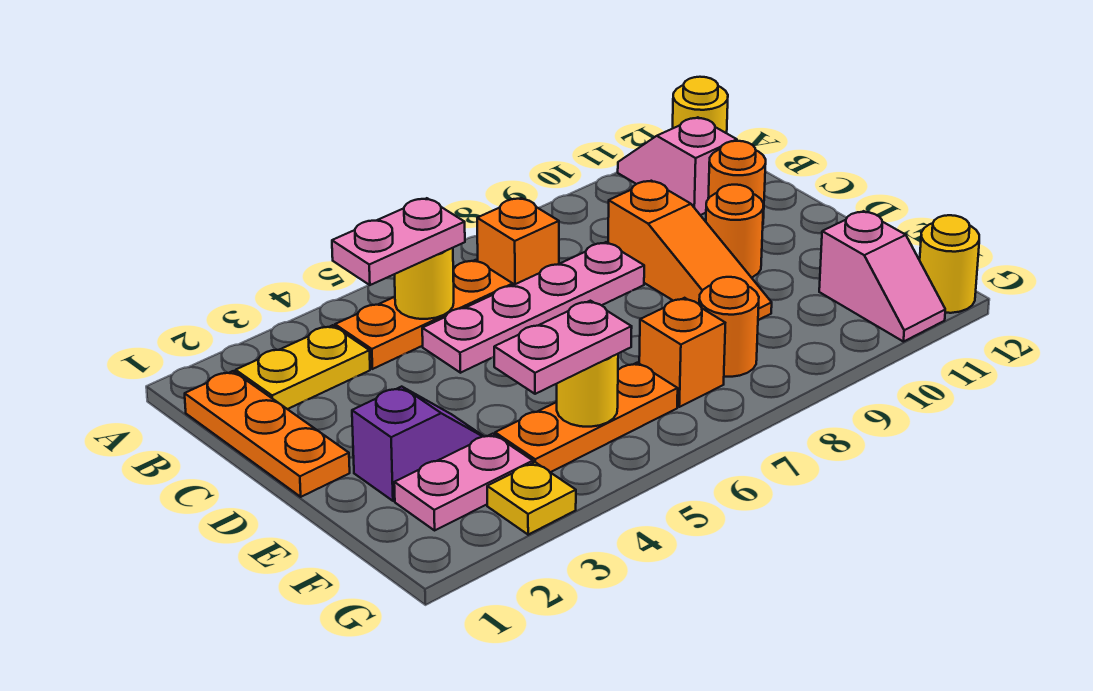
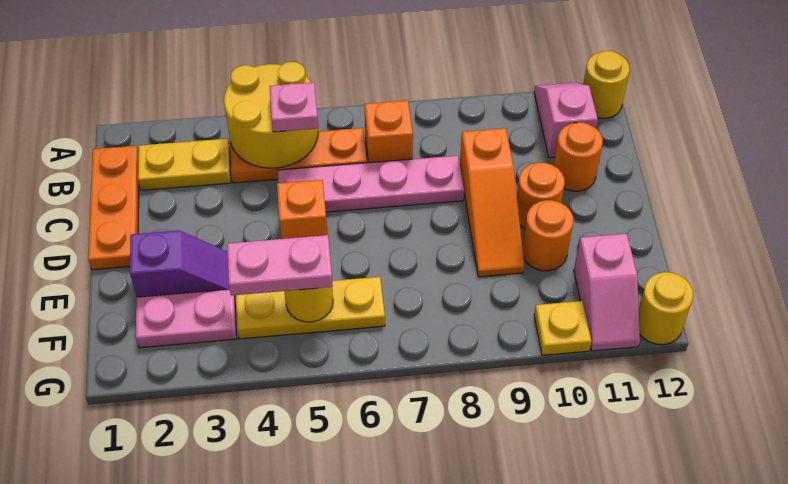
pink plate B4:B5 level 3 -> pink plate B5 level 3
yellow round brick B5 level 2 -> yellow round brick A4:B5 level 2
orange plate F4:F6 level 1 -> yellow plate F4:F6 level 1
orange brick F7 level 1 -> orange brick D5 level 1
orange round brick F8 level 1 -> orange round brick E10 level 1
yellow plate G3 level 1 -> yellow plate G10 level 1

